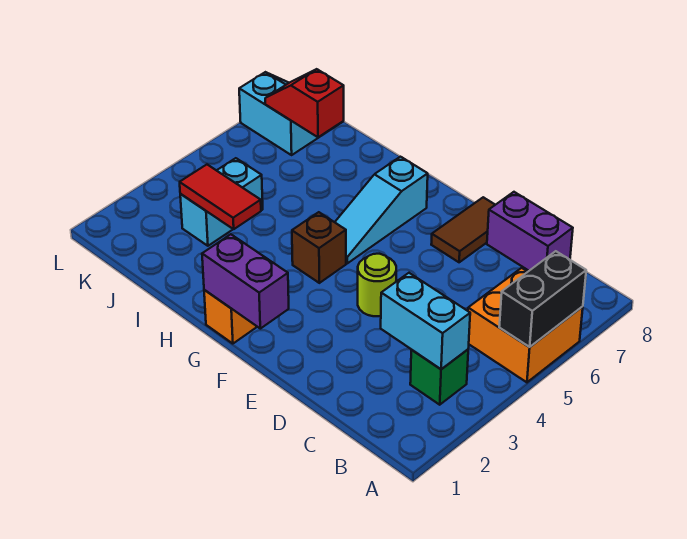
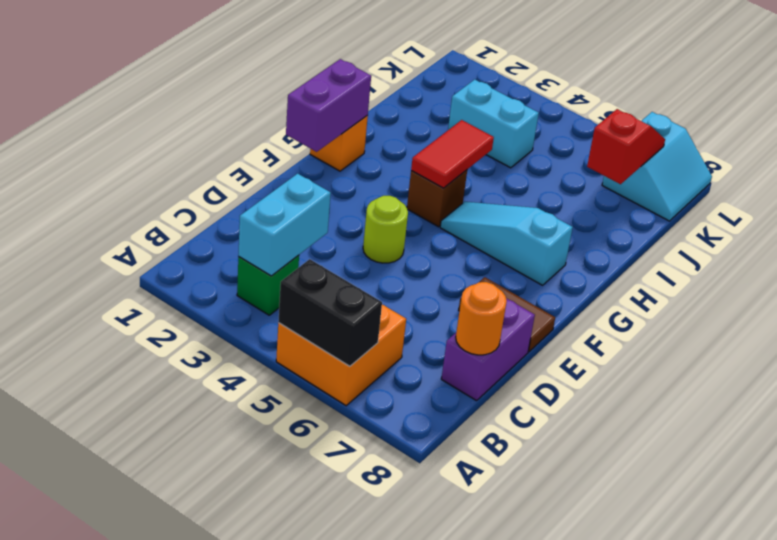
none -> orange round brick C8 level 2
red tile I3:J3 level 2 -> red tile G4:H4 level 2

